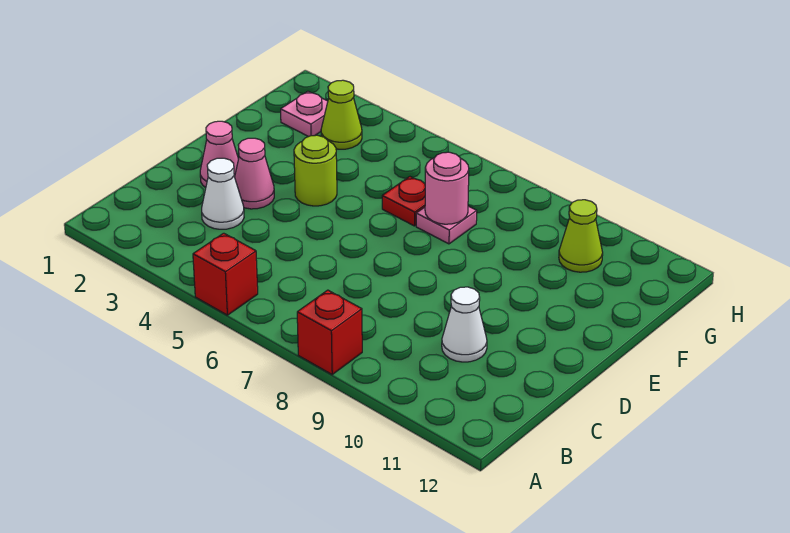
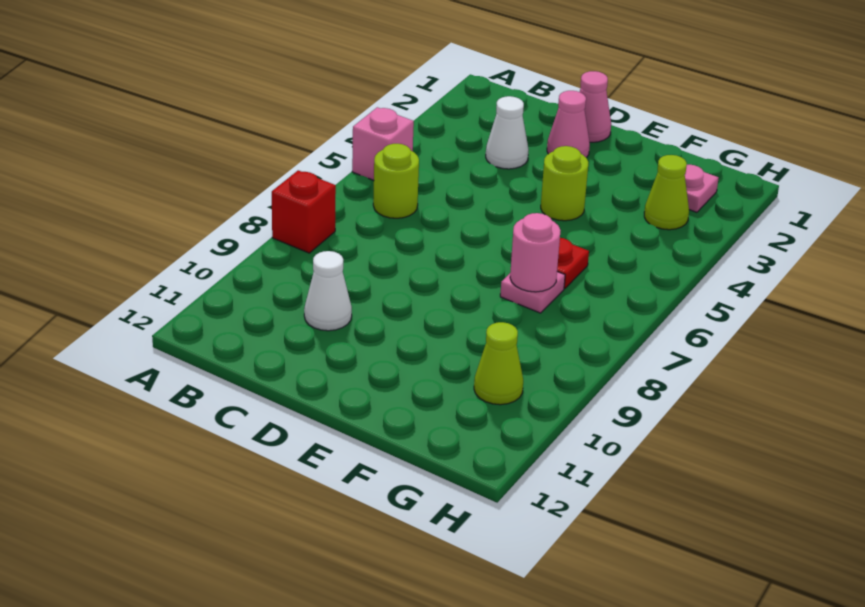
red brick A5 level 1 -> pink brick A5 level 1
none -> lime round brick B6 level 1
pink cone D3 level 1 -> pink cone D1 level 1

